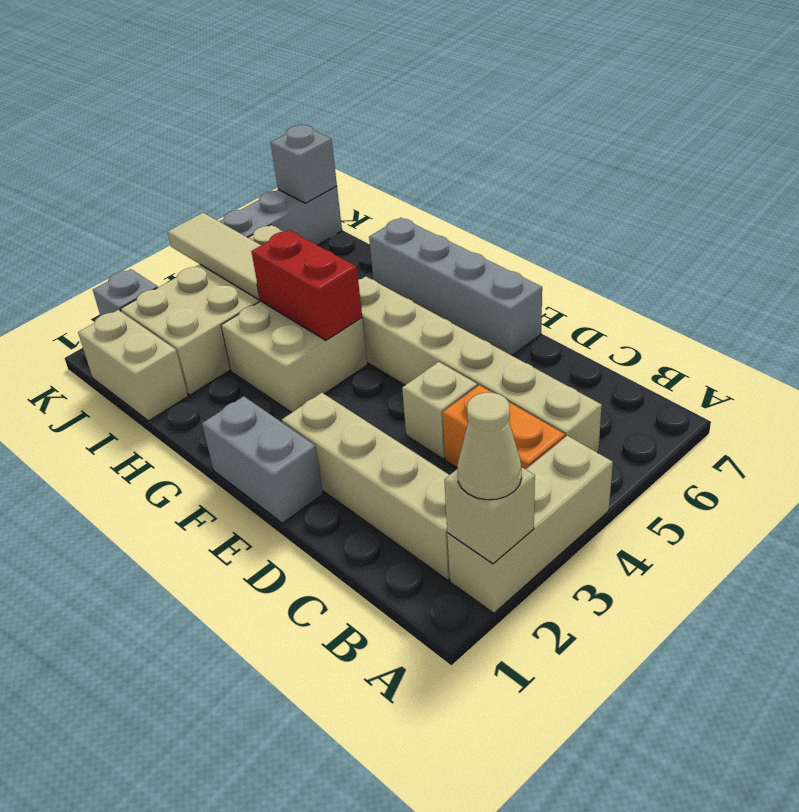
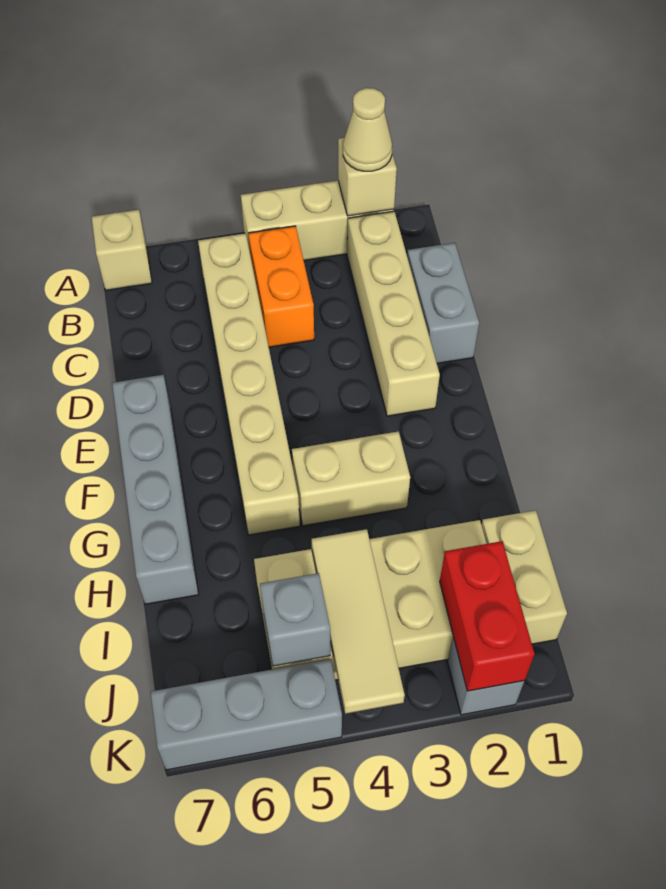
tan brick D4 level 1 -> tan brick A7 level 1
grey brick E1:F1 level 1 -> grey brick C1:D1 level 1
tan brick G3:H4 level 1 -> tan brick G3:G4 level 1
red brick G4:H4 level 2 -> red brick J2:K2 level 2
grey brick K7 level 2 -> grey brick J5 level 2

